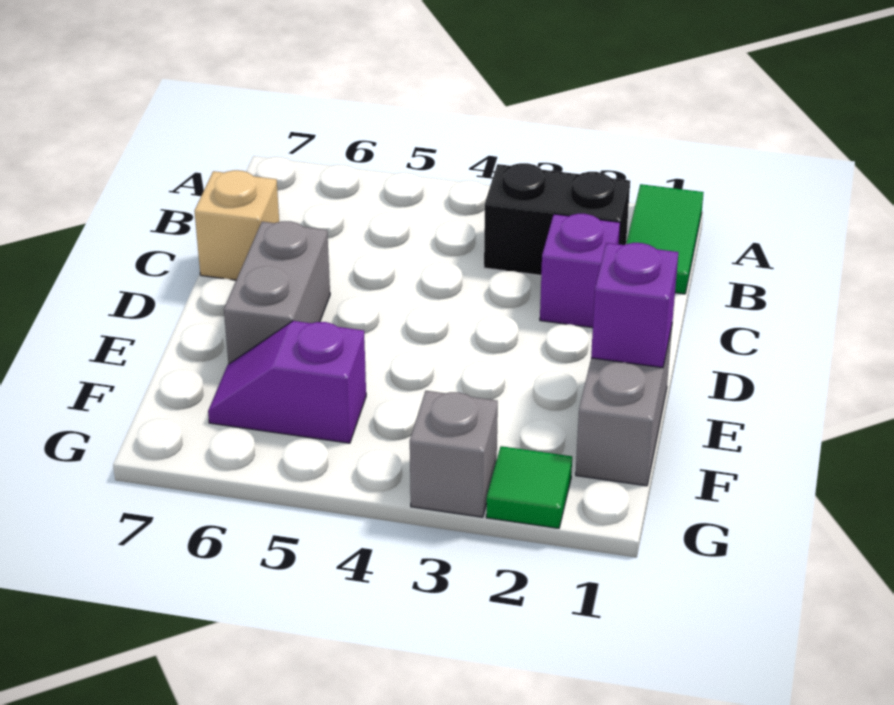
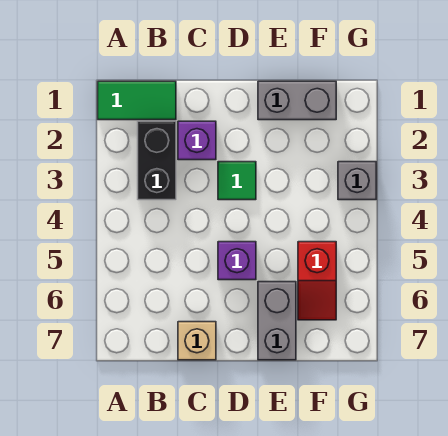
grey brick D6:E6 level 1 -> grey brick E6:E7 level 1
purple brick E1 level 2 -> purple brick D5 level 1
purple slope F5:F6 level 1 top 5 -> red slope F5:F6 level 1 top 5
green tile G2 level 1 -> green tile D3 level 1

